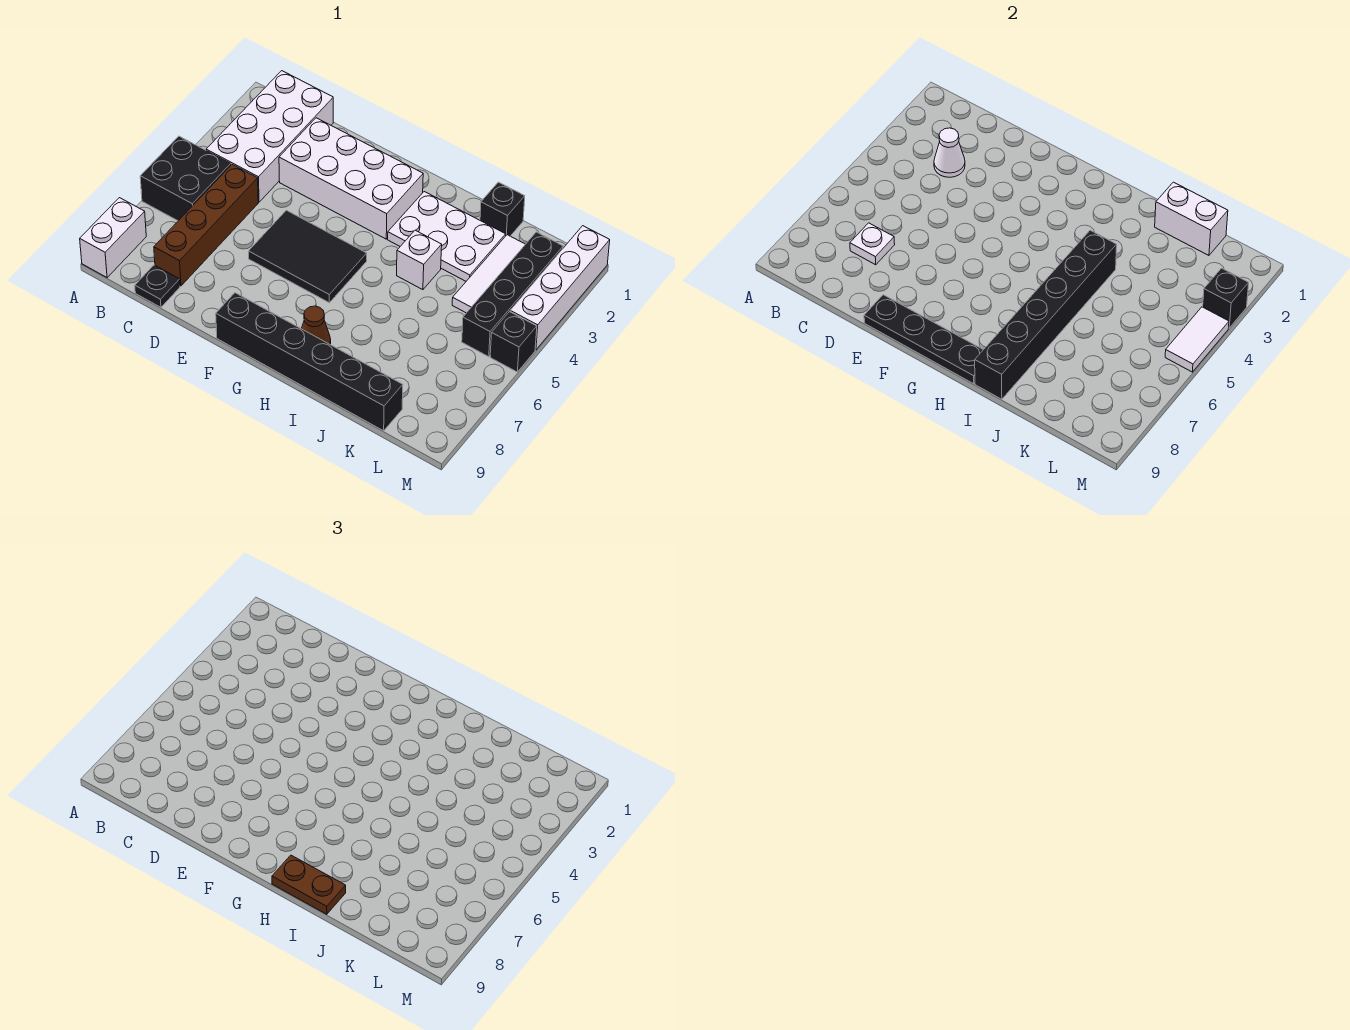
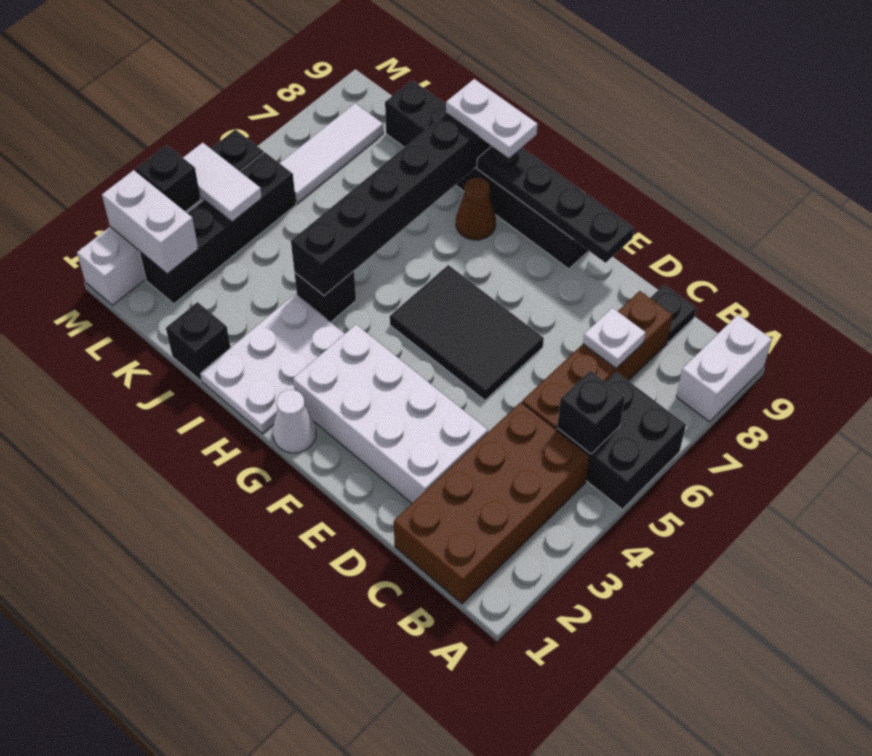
white brick B1:C4 level 1 -> brown brick B1:C4 level 1
none -> black brick B5 level 2
white cone C3 level 2 -> white cone G1 level 1
white plate H2:J3 level 1 -> white plate H1:I3 level 1
brown plate H9:I9 level 3 -> white plate H9:I9 level 3
white brick I4 level 1 -> black brick I4 level 1
white brick J1:K1 level 2 -> white brick L2:M2 level 2
white tile K2:K4 level 1 -> white tile L6:L8 level 1
white tile M4:M5 level 2 -> white tile L4:M4 level 2

